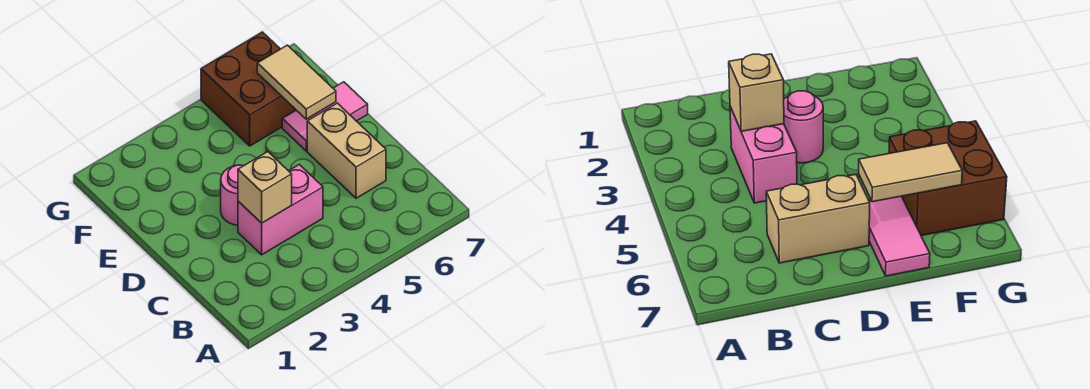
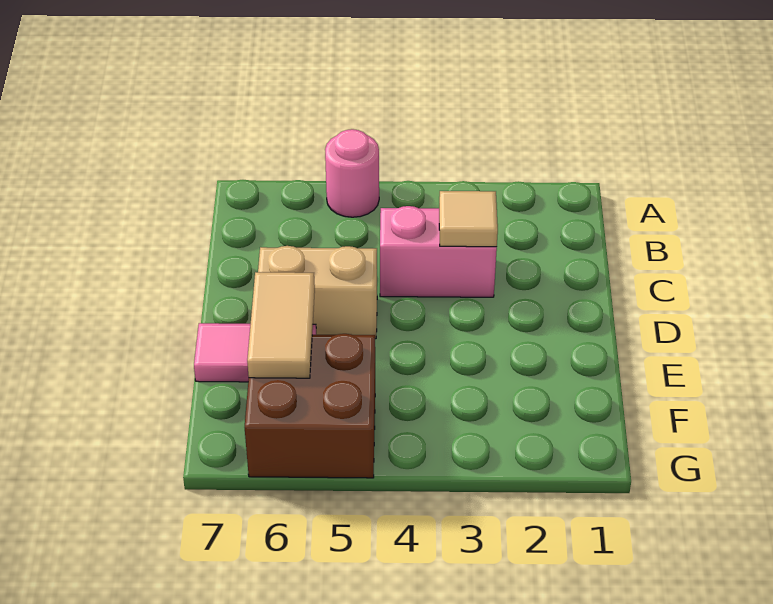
tan brick C3 level 2 -> tan tile C3 level 2
tan brick C6:D6 level 1 -> tan brick D5:D6 level 1
pink round brick D3 level 1 -> pink round brick A5 level 1

